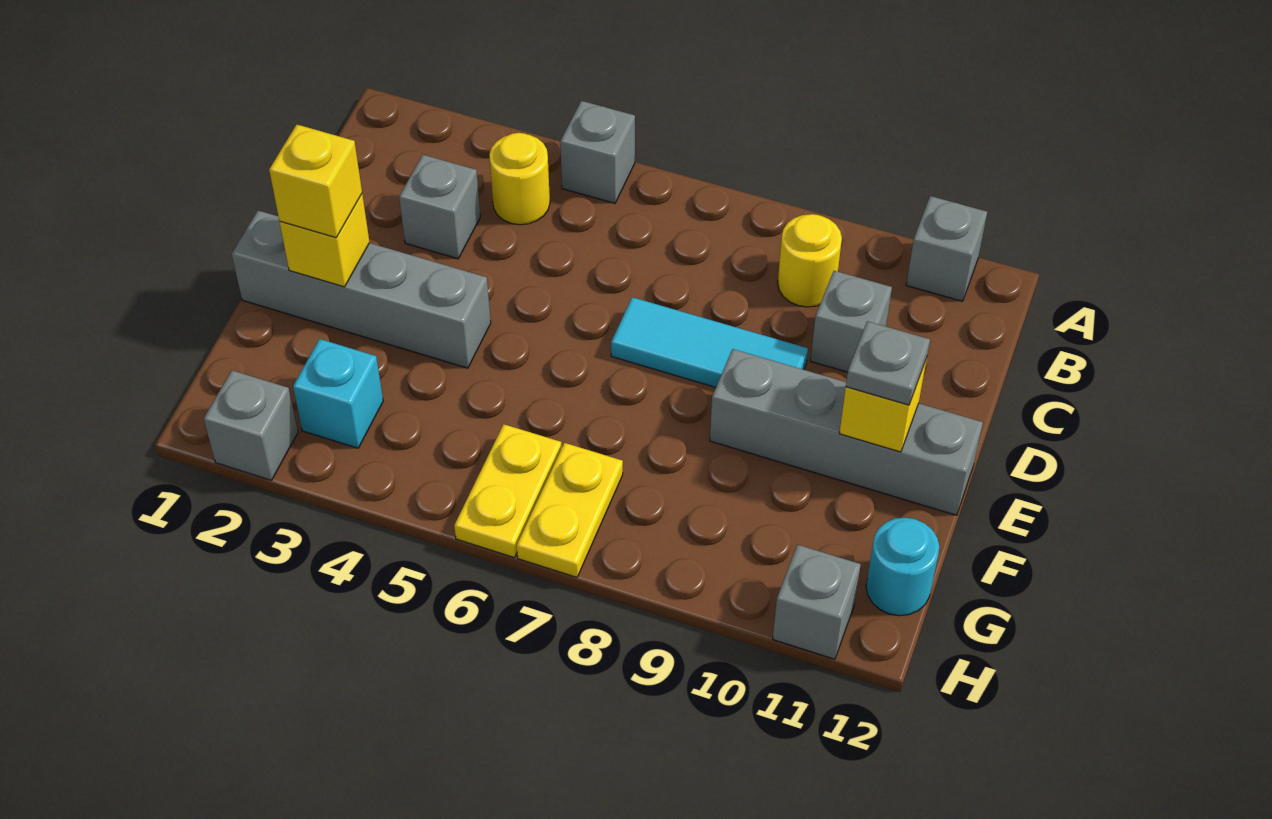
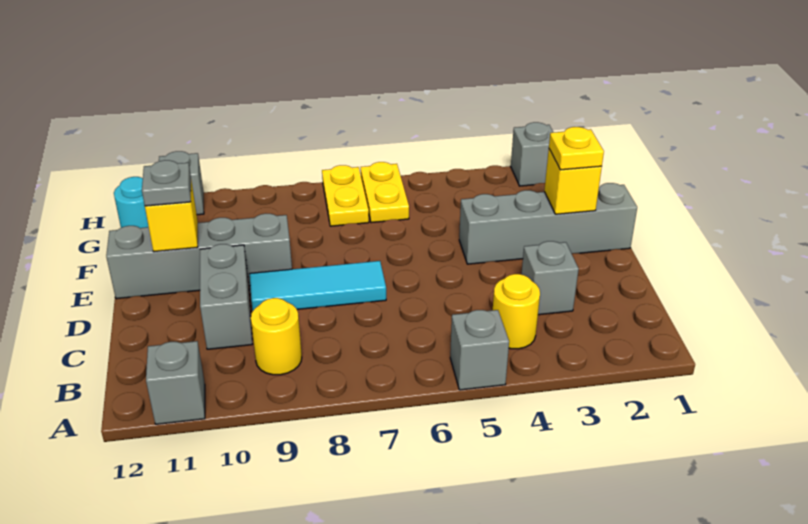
grey brick C10 level 1 -> grey brick C10:D10 level 1
yellow brick E2 level 3 -> yellow plate E2 level 3
cyan brick G3 level 1 -> none

